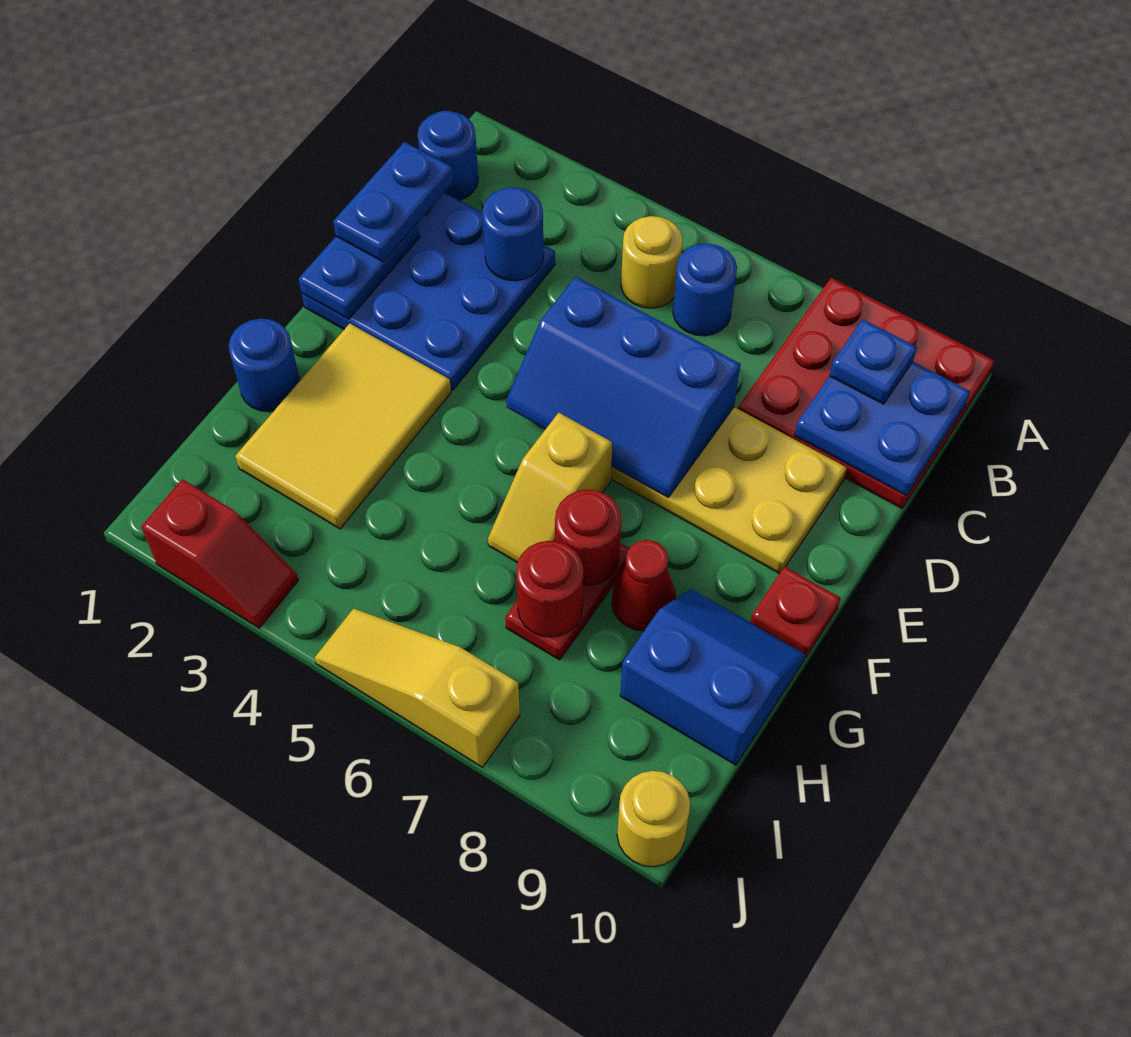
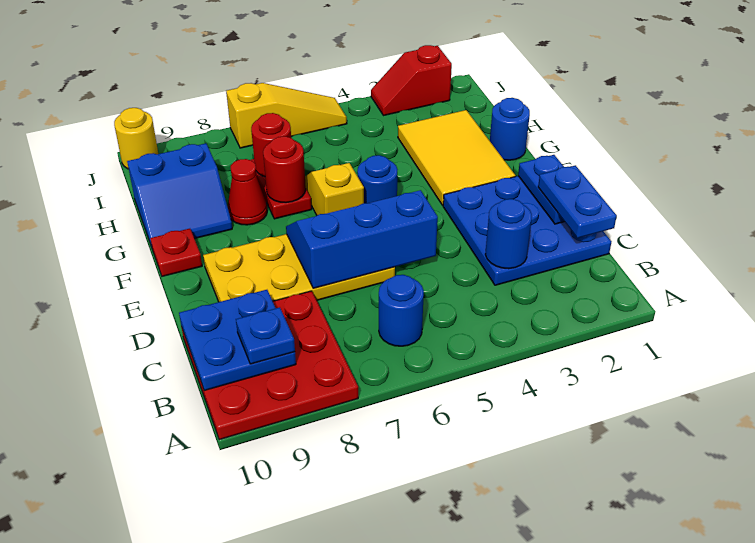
blue round brick B1 level 1 -> blue round brick F5 level 1
yellow round brick B5 level 1 -> none

